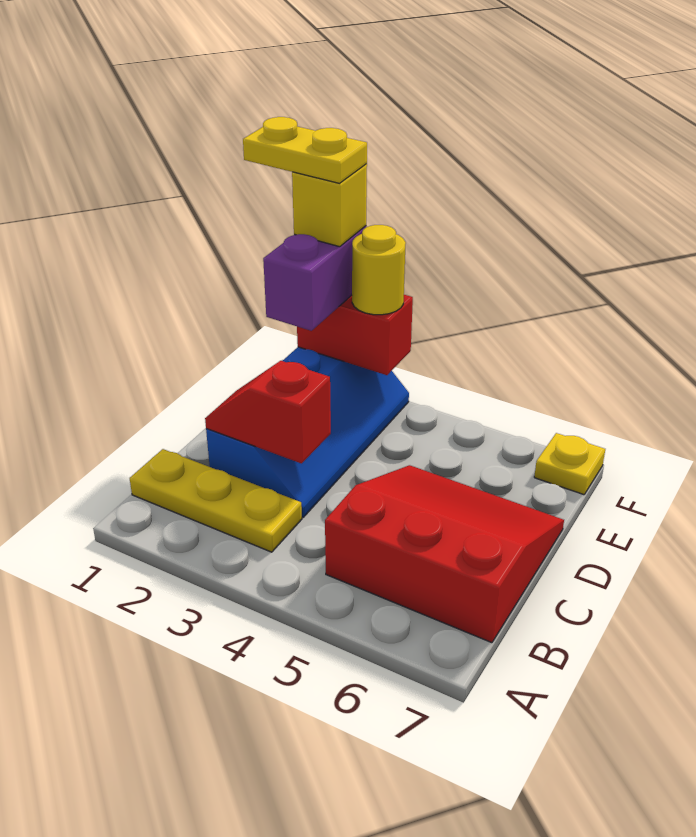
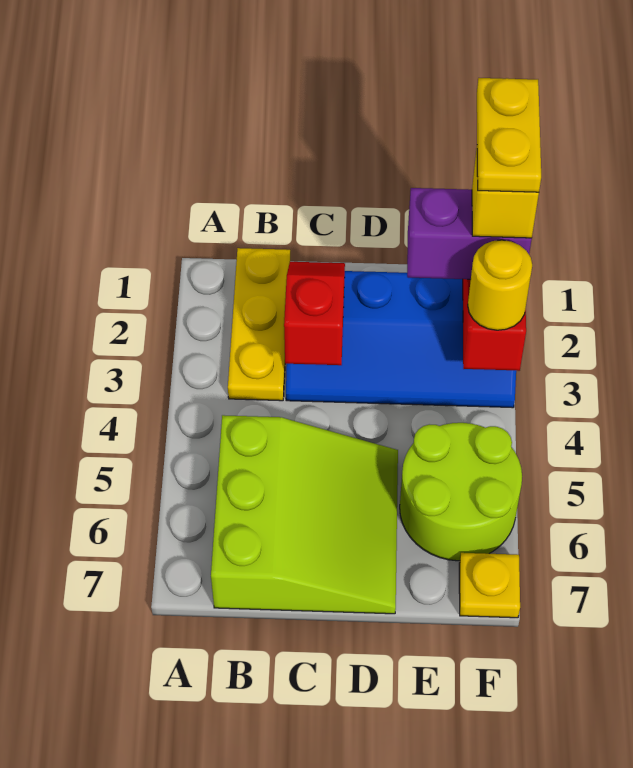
red slope B5:D7 level 1 top B -> lime slope B5:D7 level 1 top B
none -> lime round brick E5:F6 level 1

